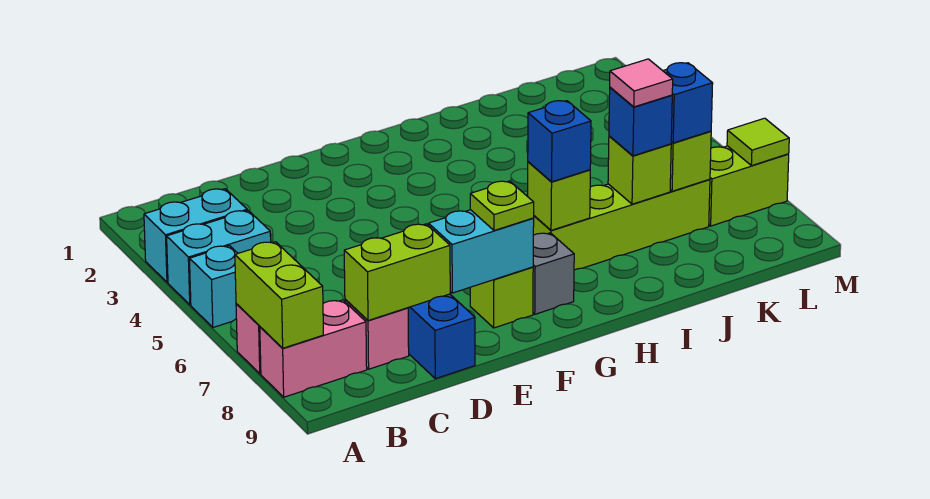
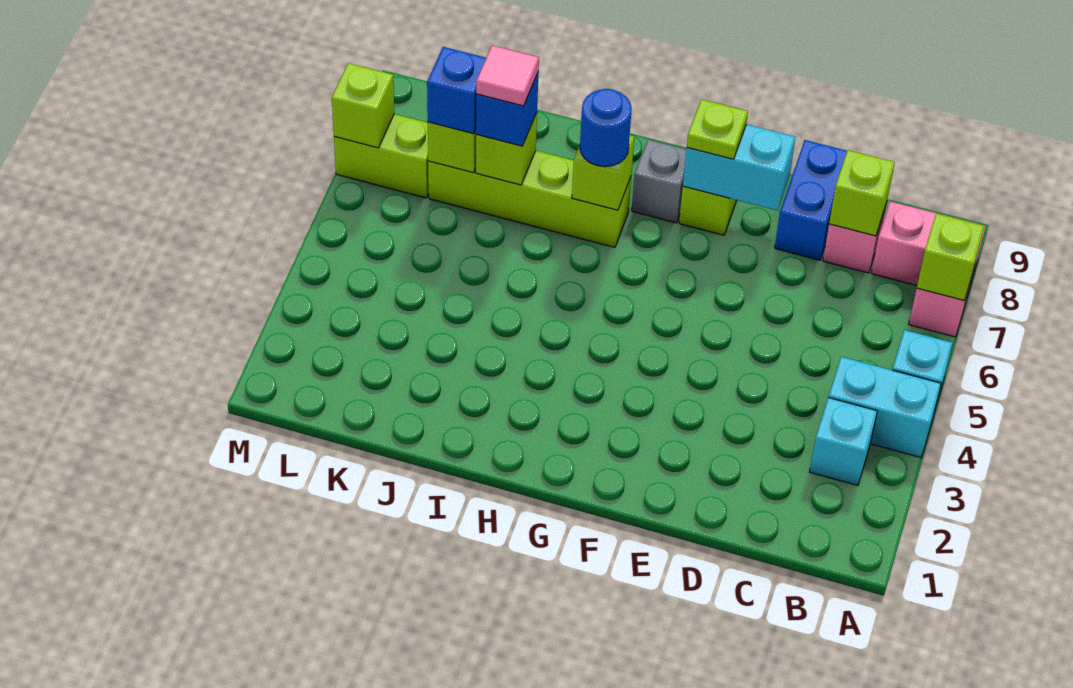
cyan brick A3:B3 level 1 -> cyan brick B3 level 1
lime brick A7:A8 level 2 -> lime brick A7 level 2
lime brick C8:D8 level 2 -> lime brick C8 level 2
blue brick H7 level 3 -> blue round brick H7 level 3
lime tile M7 level 2 -> lime brick M7 level 2

